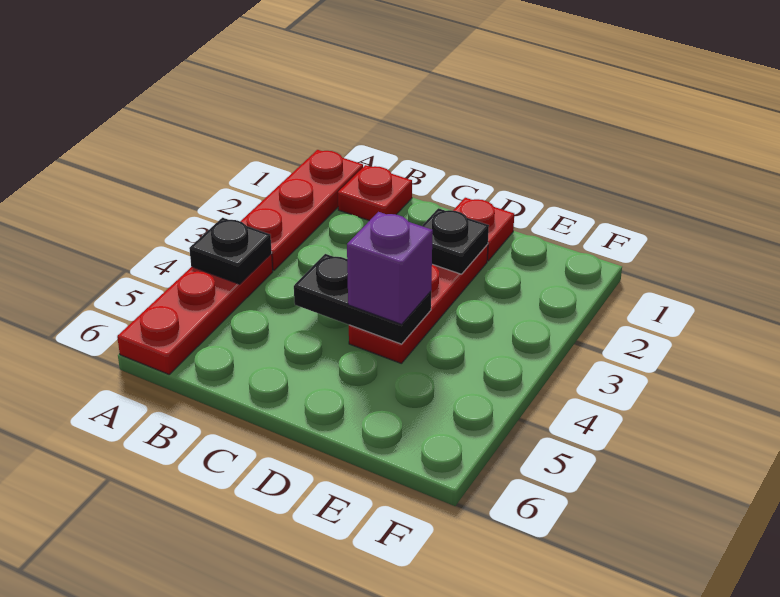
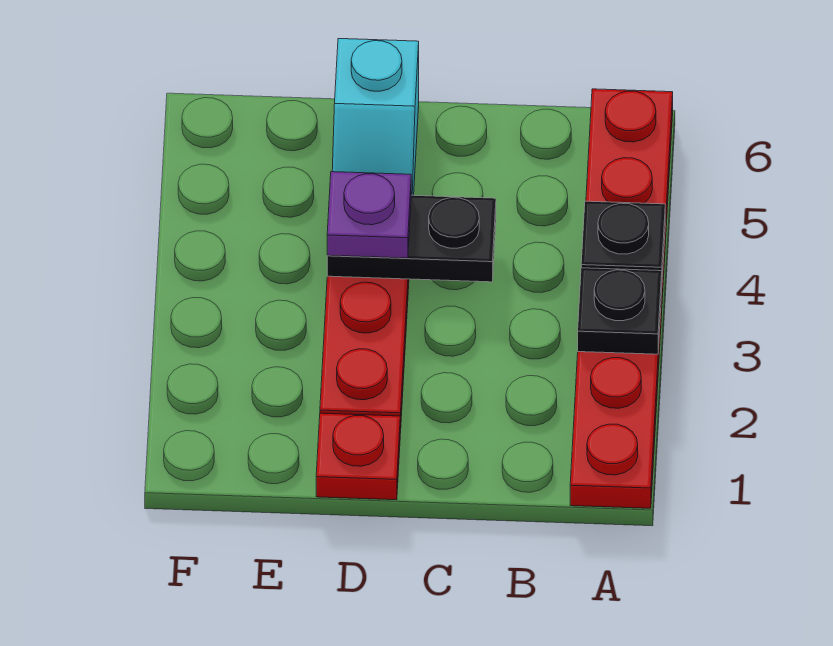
red plate B1 level 1 -> none
black plate D2 level 2 -> black plate A3 level 2
purple brick D4 level 3 -> purple plate D4 level 3
none -> cyan slope D5:D6 level 1 top 6

